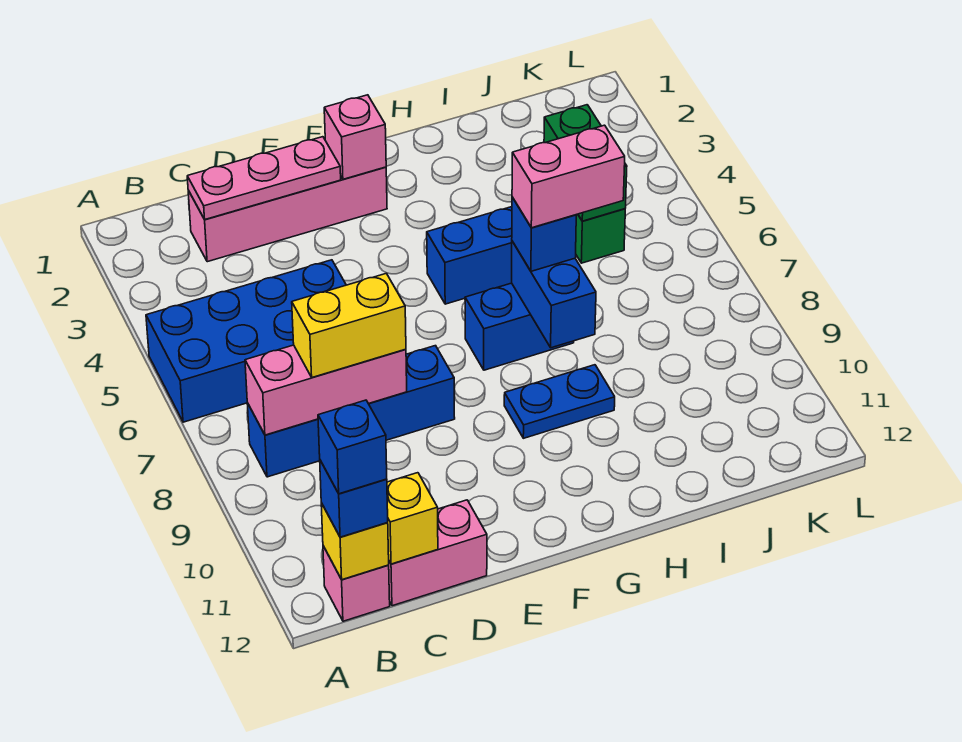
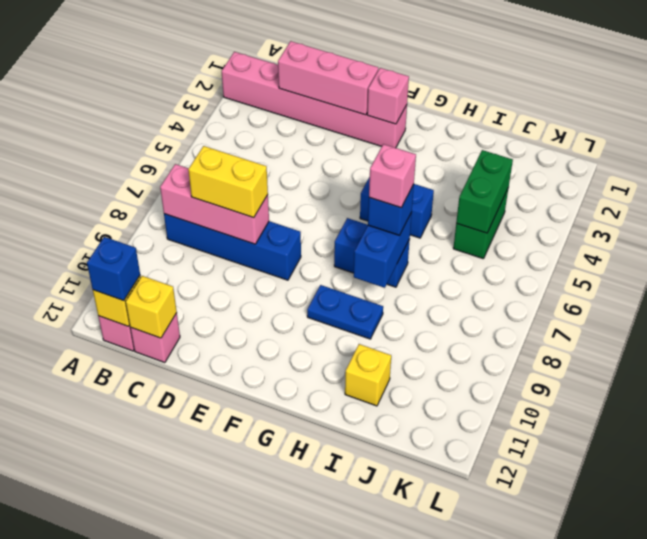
blue brick A5:D6 level 1 -> none
blue brick B12 level 4 -> none
pink brick C2:F2 level 1 -> pink brick A2:F2 level 1
pink plate C2:E2 level 2 -> pink brick C2:E2 level 2
pink brick C12:D12 level 1 -> pink brick C12 level 1
pink brick H7:I7 level 4 -> pink brick H7 level 4
none -> yellow brick I11 level 1

